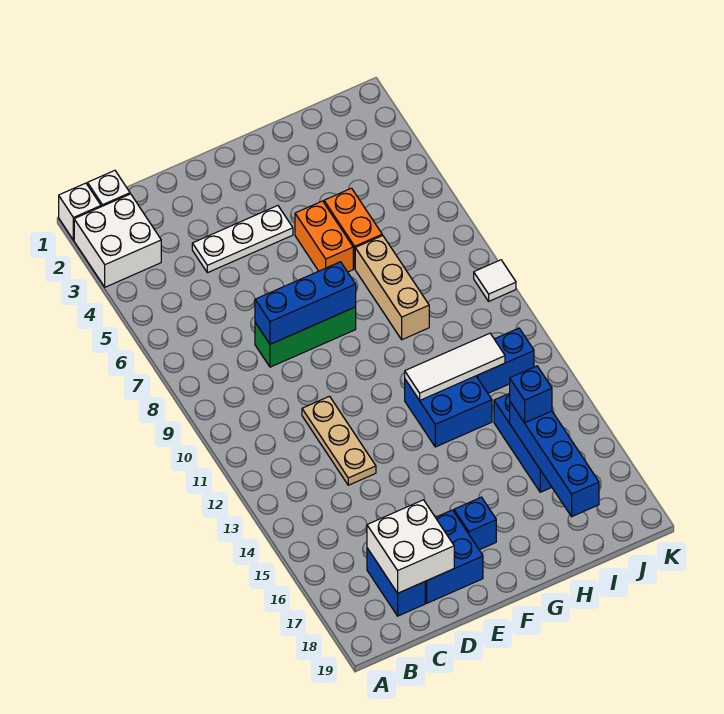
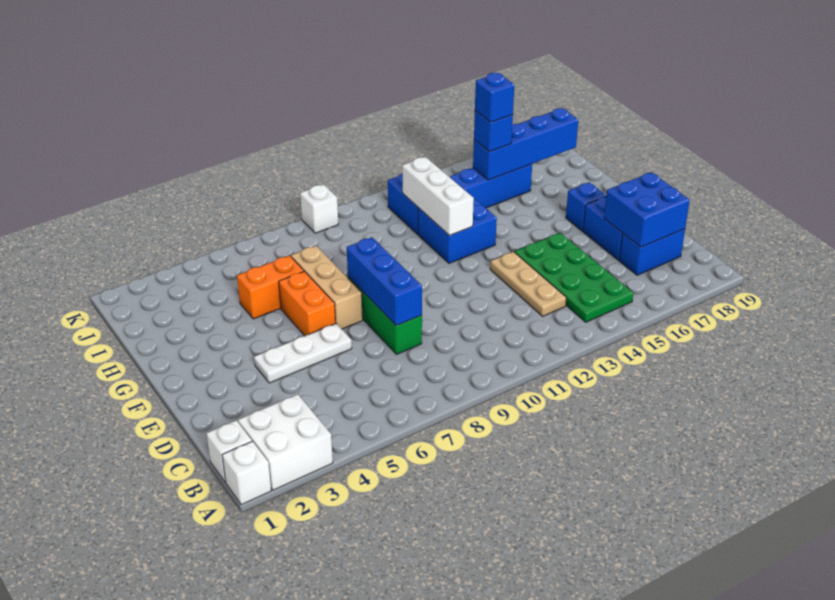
none -> green plate B14:E15 level 1
white brick C17:D18 level 2 -> blue brick C17:D18 level 2
white plate D4:F4 level 1 -> white plate E4:E6 level 1
tan plate D11:D13 level 1 -> tan plate C13:E13 level 1
orange brick G5:G6 level 1 -> orange brick F6:G6 level 1
white tile G12:I12 level 2 -> white brick G12:I12 level 2
tan brick H7:H9 level 1 -> tan brick F7:H7 level 1
none -> blue brick I15 level 4
white tile K9 level 1 -> white brick K9 level 1

